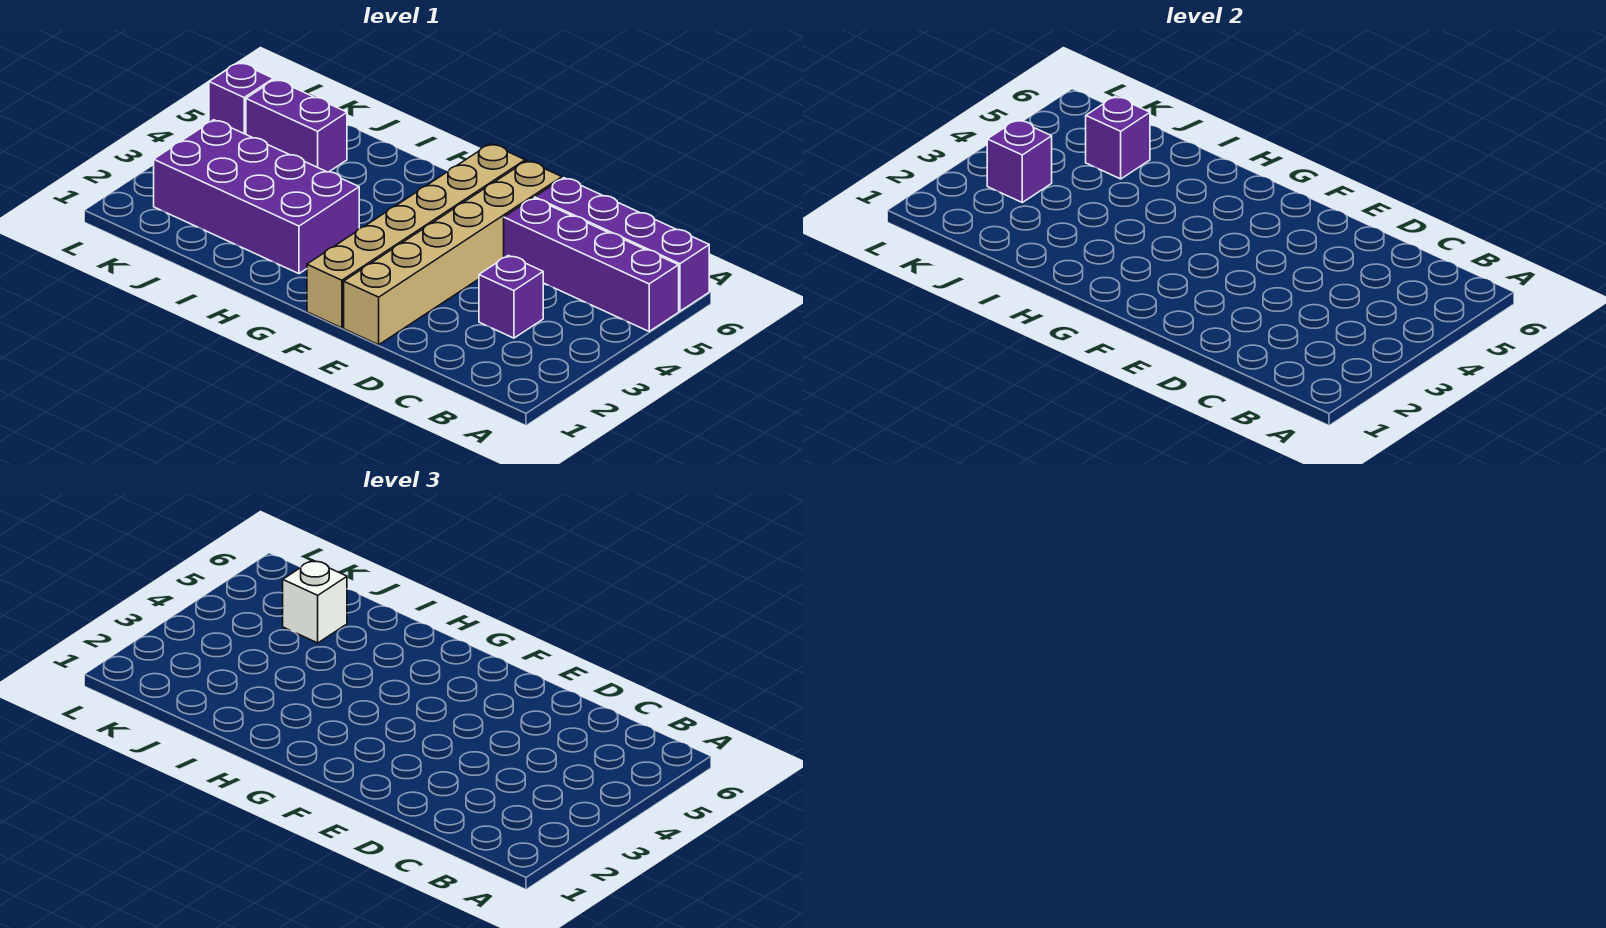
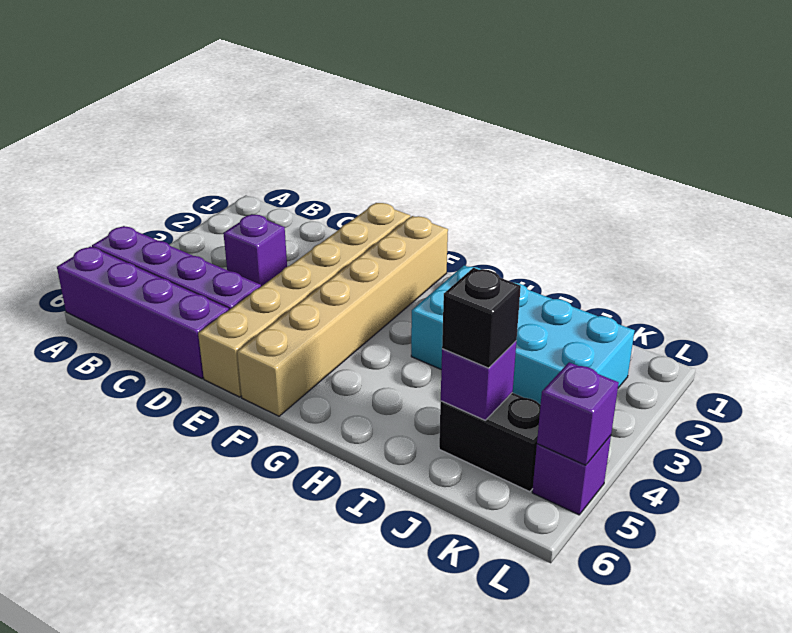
purple brick H2:K3 level 1 -> cyan brick H2:K3 level 1
purple brick J5:K5 level 1 -> black brick J5:K5 level 1
white brick J5 level 3 -> black brick J5 level 3
purple brick K3 level 2 -> purple brick L5 level 2

